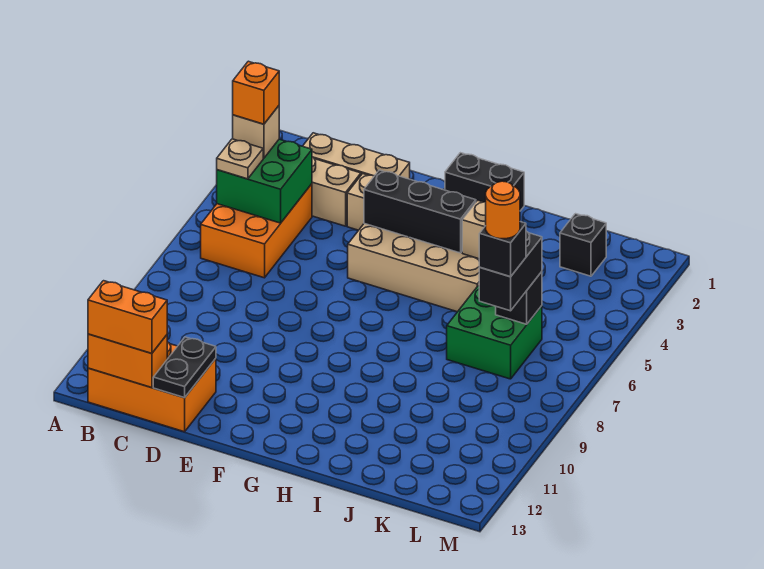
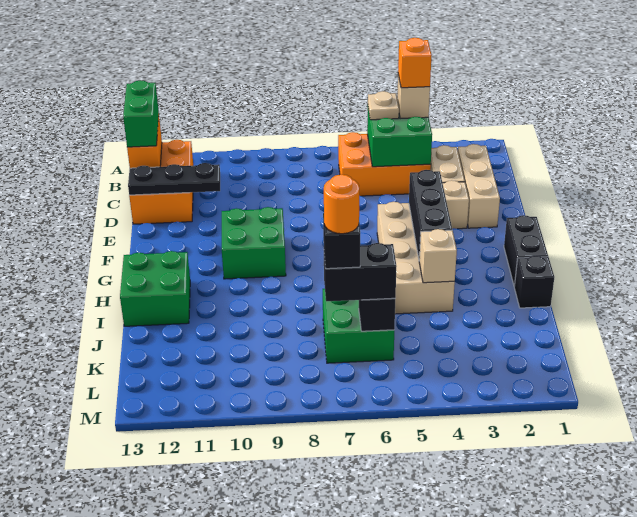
orange brick B13:C13 level 3 -> green brick B13:C13 level 3
black plate D12:D13 level 2 -> black plate D11:D13 level 2
none -> green brick F9:G10 level 1
none -> green brick H12:I13 level 1
black brick K2 level 1 -> black brick I1 level 1

